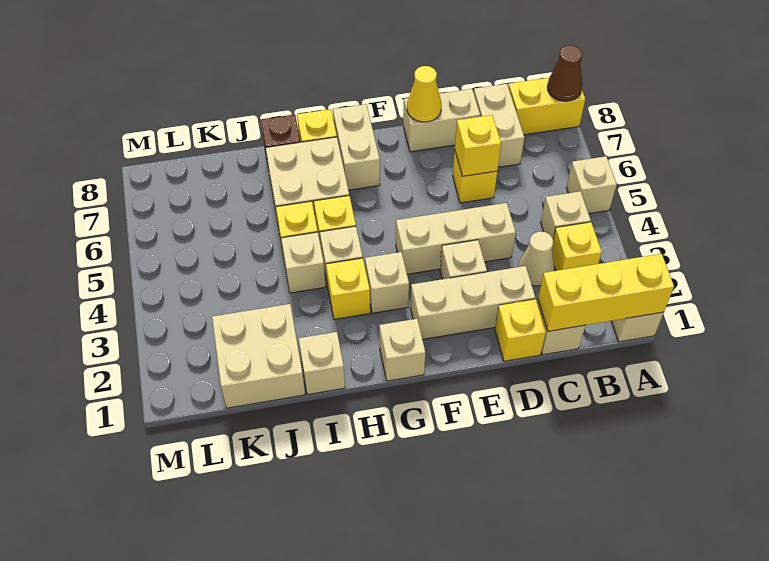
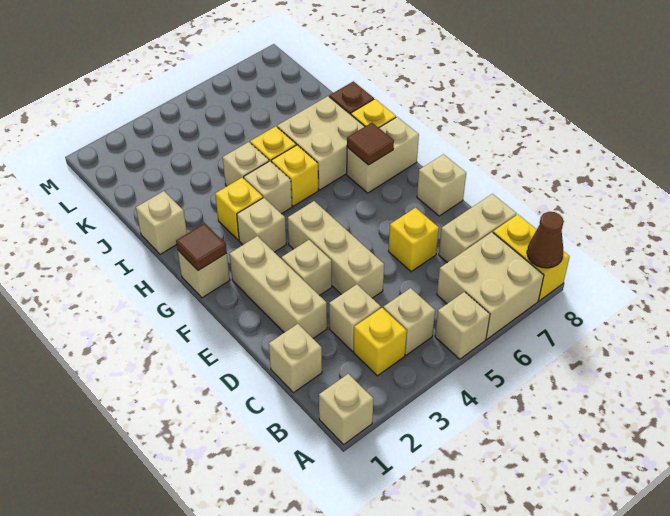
yellow brick A1:C1 level 2 -> none
tan cone C3 level 1 -> tan brick C3 level 1
yellow brick D1 level 1 -> none
yellow brick D6 level 2 -> none
tan brick D8:E8 level 1 -> tan brick E8 level 1
yellow cone E8 level 2 -> none
none -> brown tile G1 level 2
none -> brown tile G7 level 2
tan brick J1:K2 level 1 -> tan brick A6:B7 level 1

